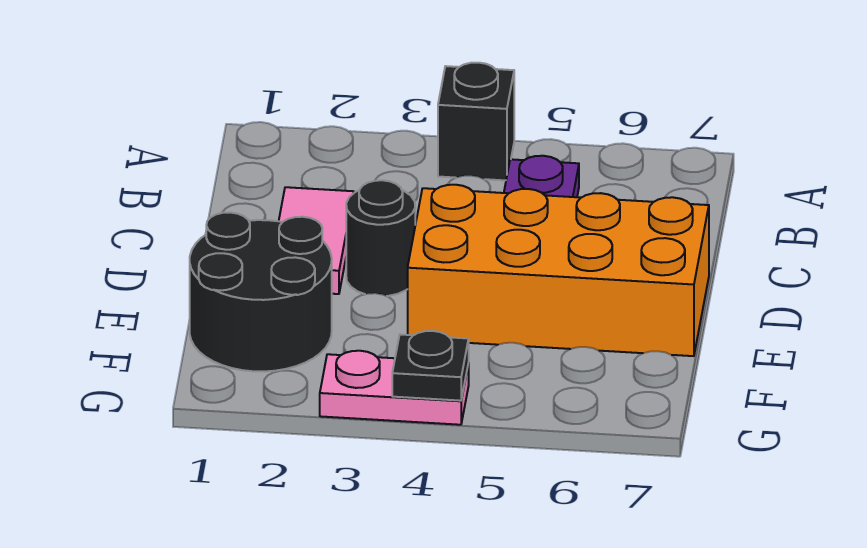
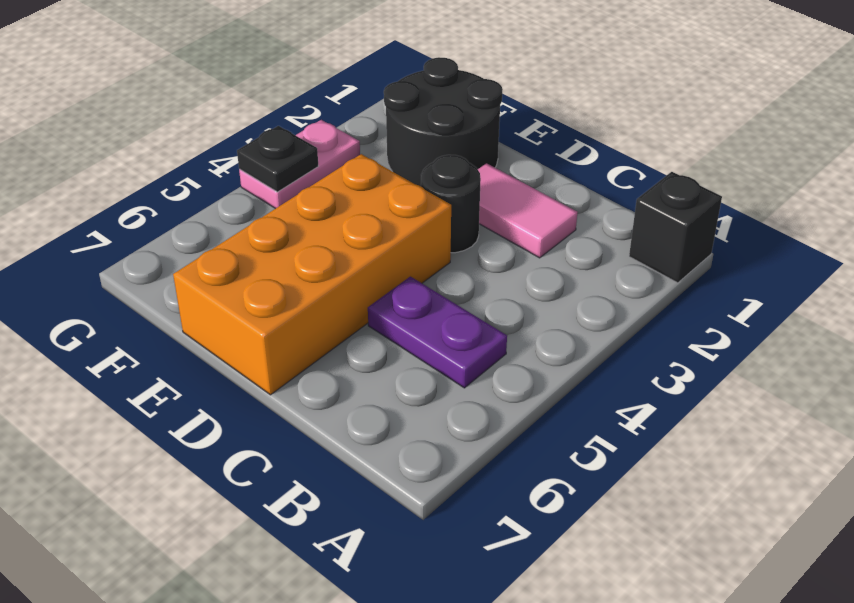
black brick A4 level 1 -> black brick A1 level 1

